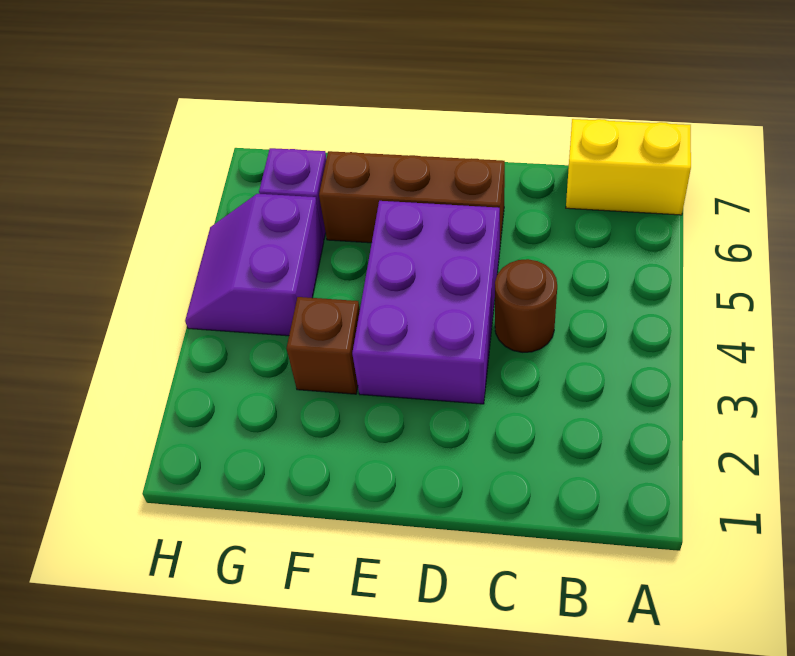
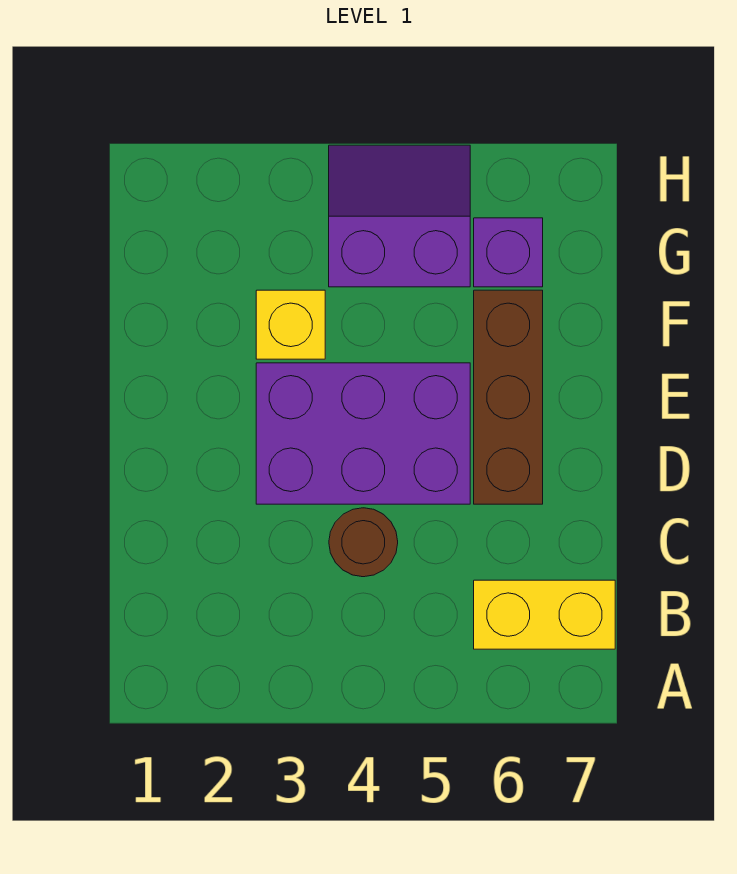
yellow brick A7:B7 level 1 -> yellow brick B6:B7 level 1
brown brick F3 level 1 -> yellow brick F3 level 1

